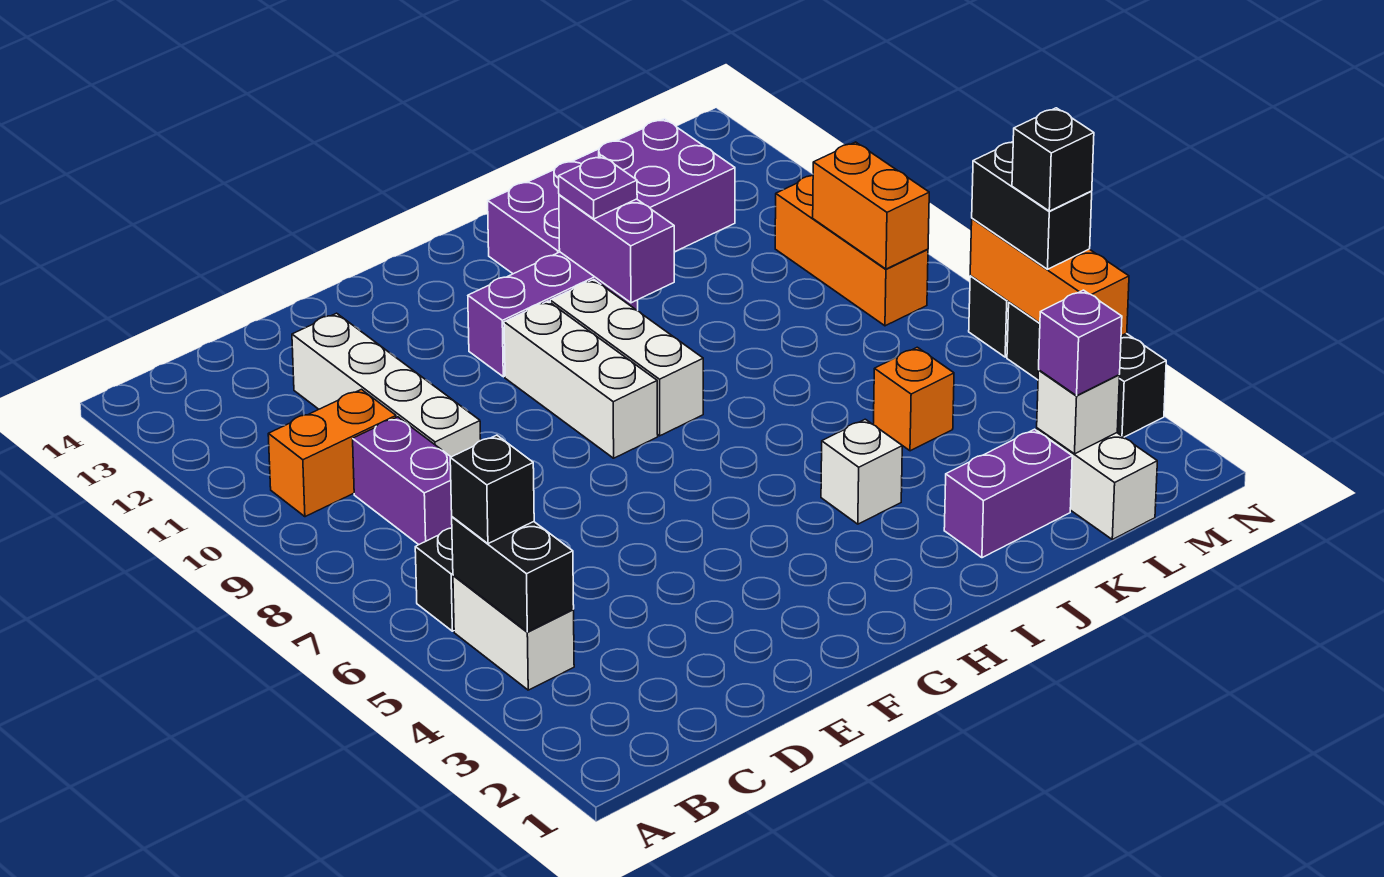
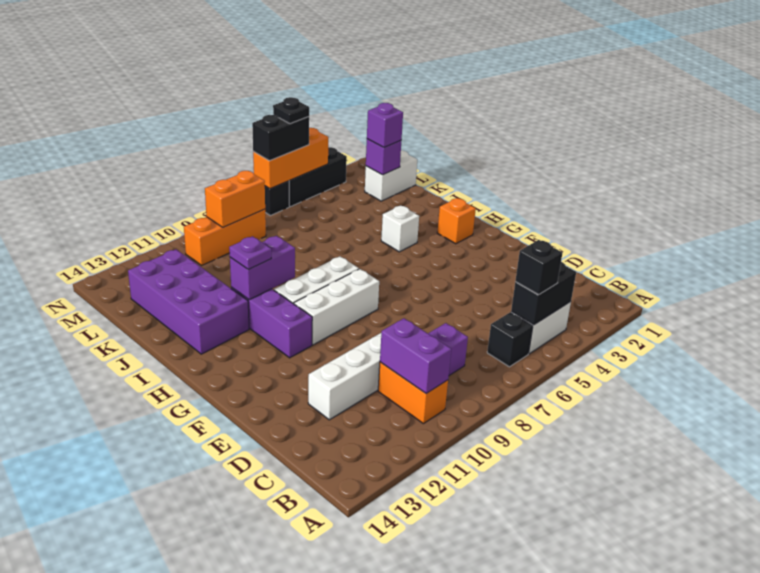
purple brick J2:K2 level 1 -> purple brick B10:C10 level 2
orange brick K5 level 1 -> orange brick H2 level 1
white brick L2 level 2 -> purple brick L2 level 2
black brick N5 level 4 -> black plate N5 level 4

